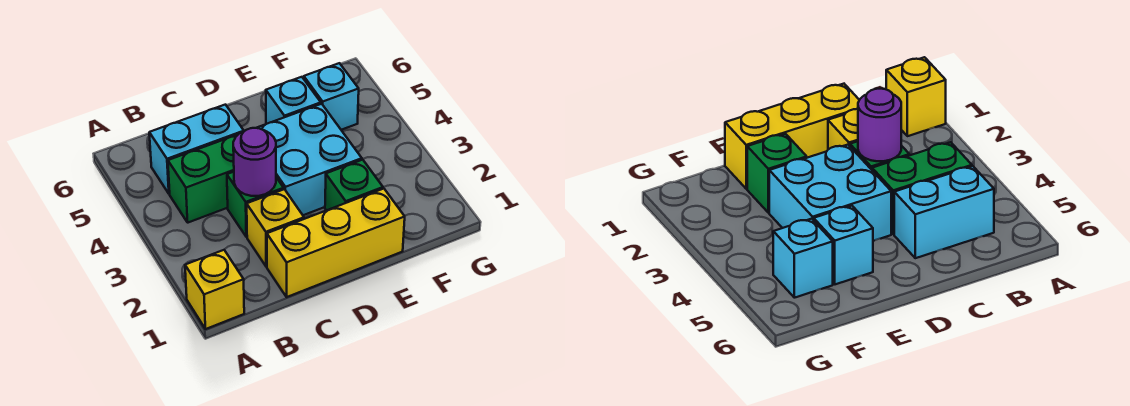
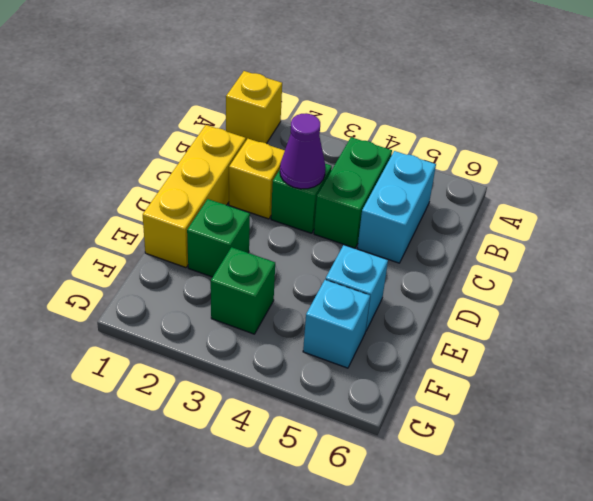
purple round brick C3 level 2 -> purple cone C3 level 2
cyan brick D3:E4 level 1 -> none
none -> green brick F3 level 1

